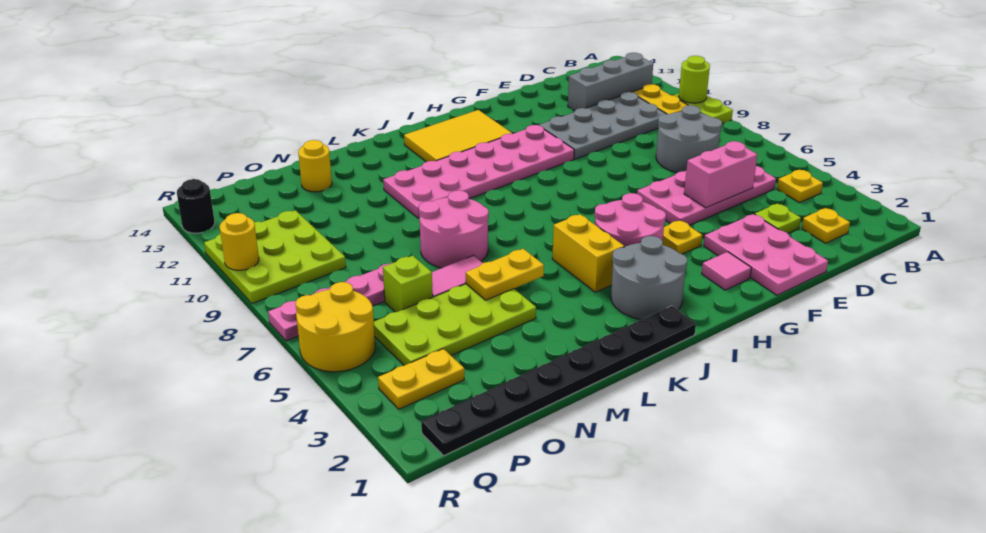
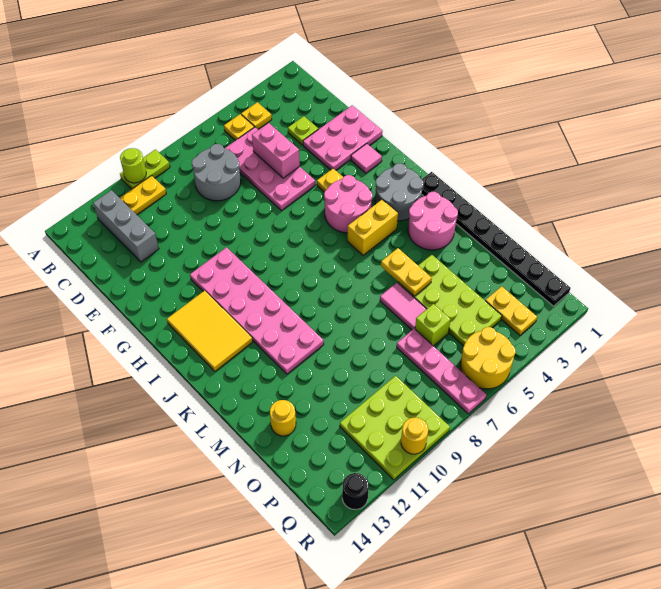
yellow plate C2 level 1 -> yellow plate B5 level 1
grey plate C10:F11 level 1 -> none
pink round brick L7:M8 level 1 -> pink round brick K2:L3 level 1

